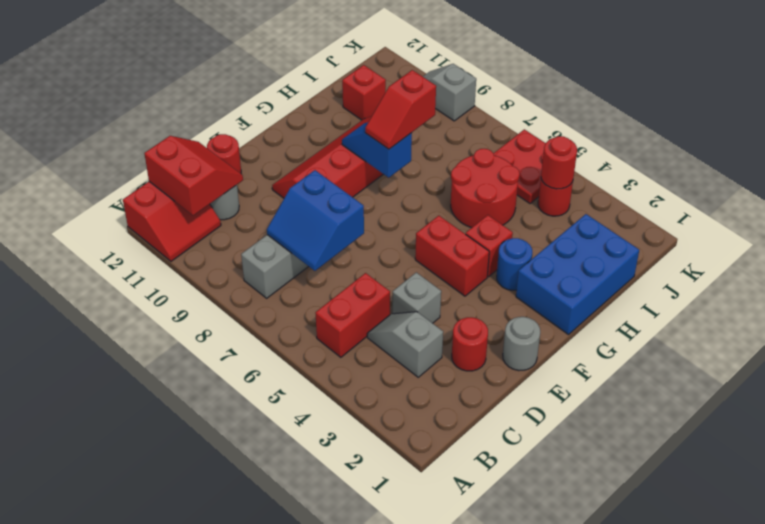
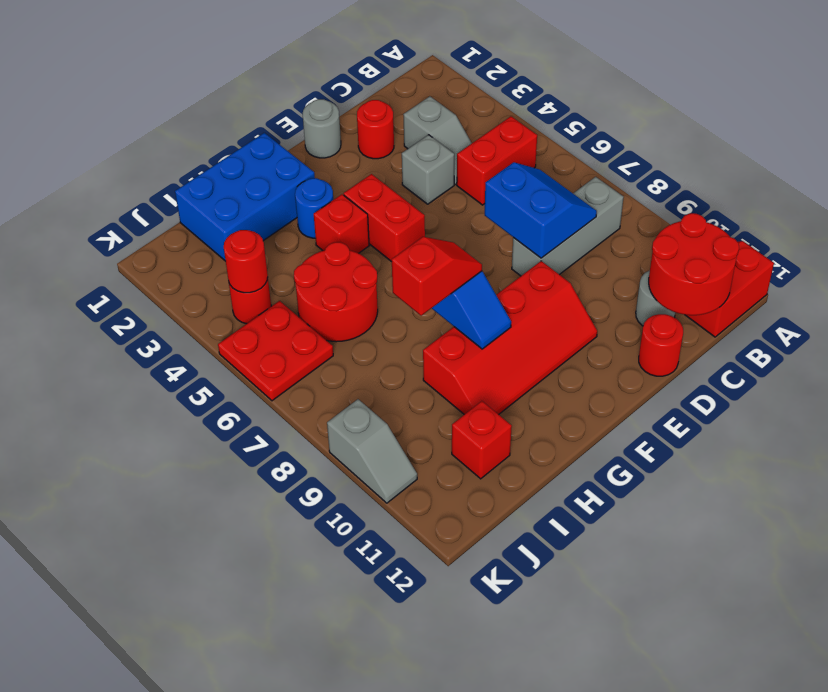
red slope B11:C12 level 2 top B -> red round brick B11:C12 level 2

